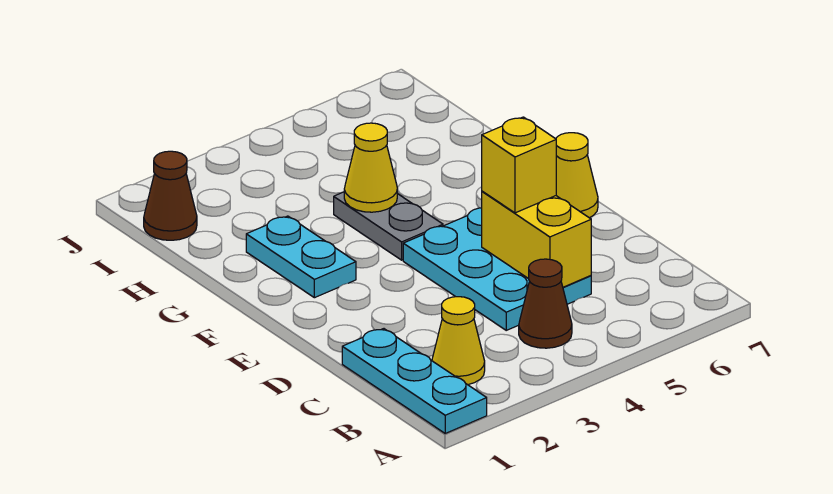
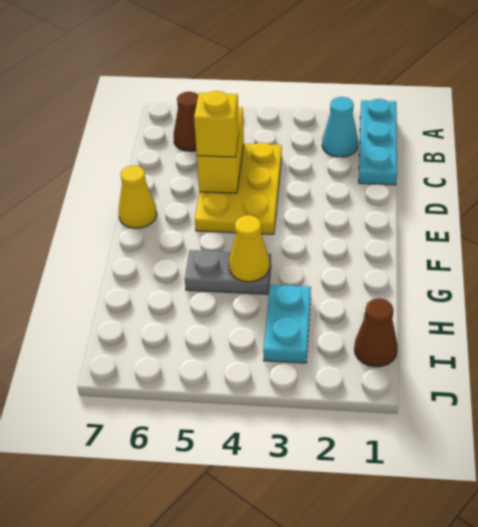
yellow cone B2 level 1 -> cyan cone B2 level 1
brown cone B4 level 1 -> brown cone B6 level 1
cyan plate C4:E5 level 1 -> yellow plate C4:E5 level 1
cyan plate F2:G2 level 1 -> cyan plate H3:I3 level 1
grey plate F4:G4 level 1 -> grey plate G4:G5 level 1

